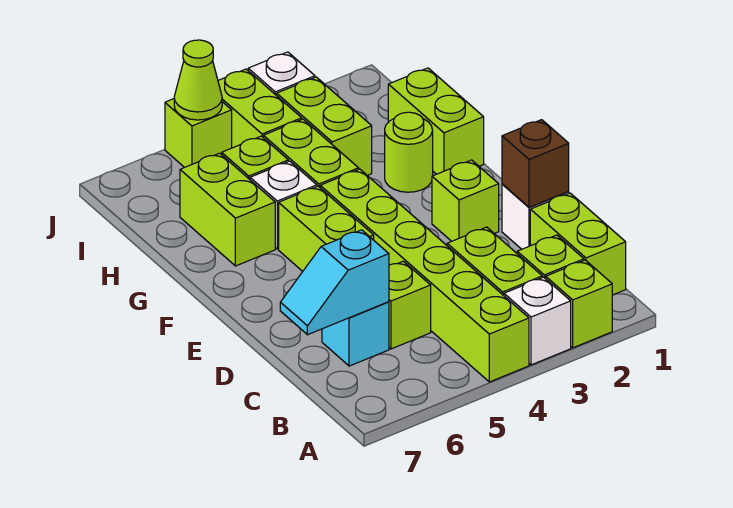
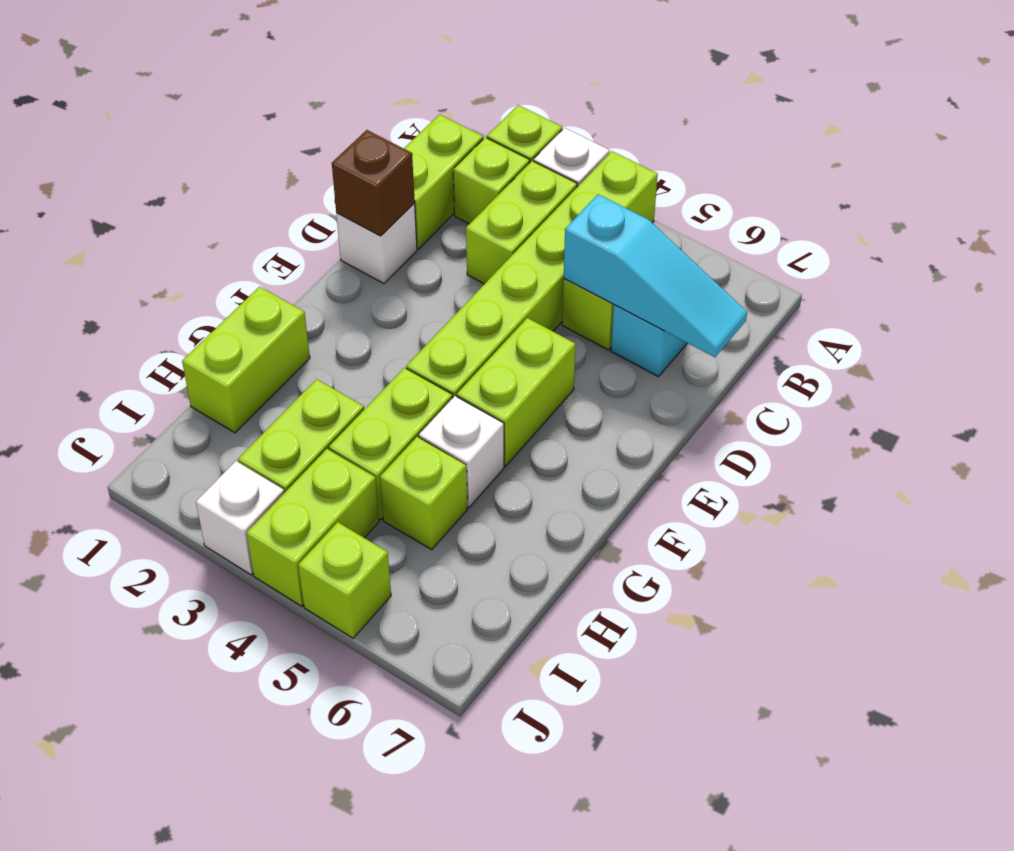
cyan slope C6:C7 level 2 top 6 -> cyan slope C5:C7 level 2 top 5
lime brick E2 level 1 -> none
lime round brick G2 level 1 -> none
lime brick G6:H6 level 1 -> none
lime cone J5 level 2 -> none

